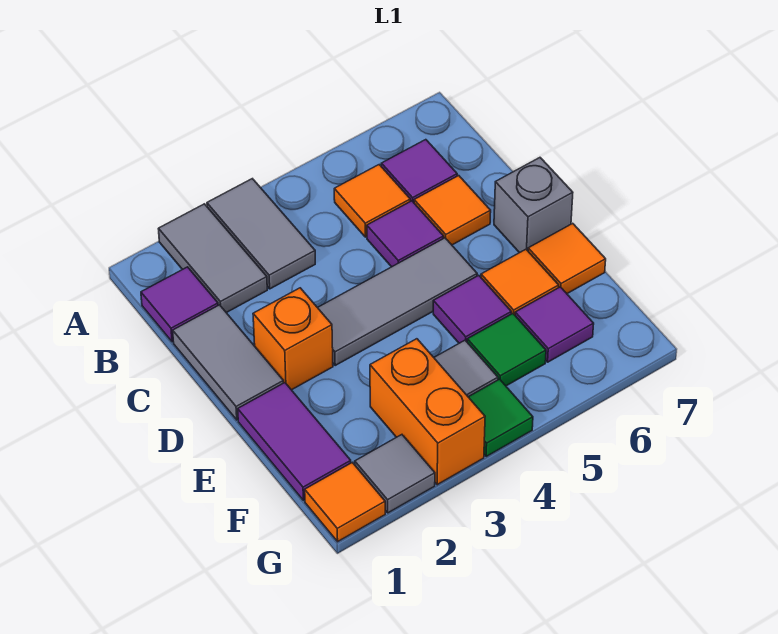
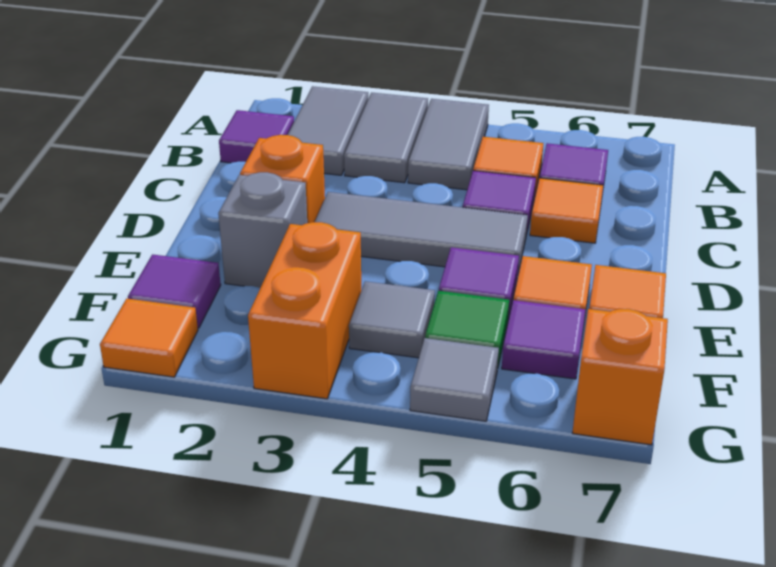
grey tile C1:D1 level 1 -> grey tile A4:B4 level 1
grey brick D7 level 1 -> grey brick E2 level 1
purple tile E1:F1 level 1 -> purple tile F1 level 1
grey tile G2 level 1 -> grey tile G5 level 1
green tile G4 level 1 -> none
none -> orange brick G7 level 1

